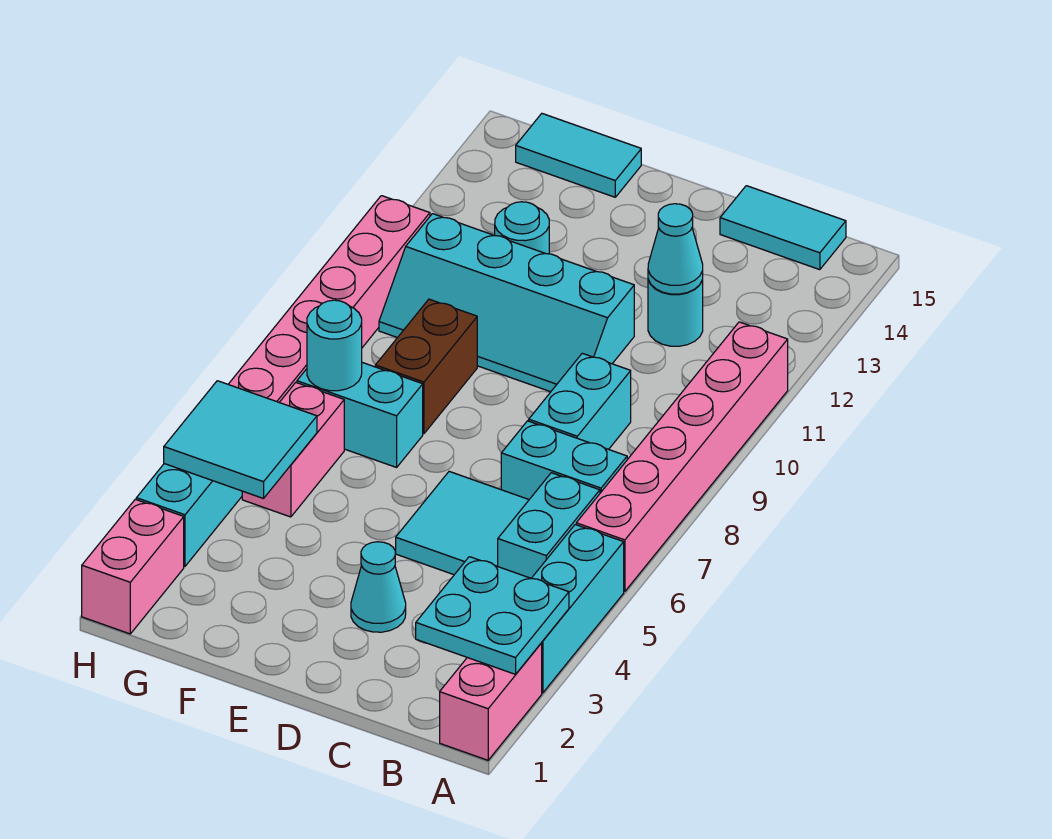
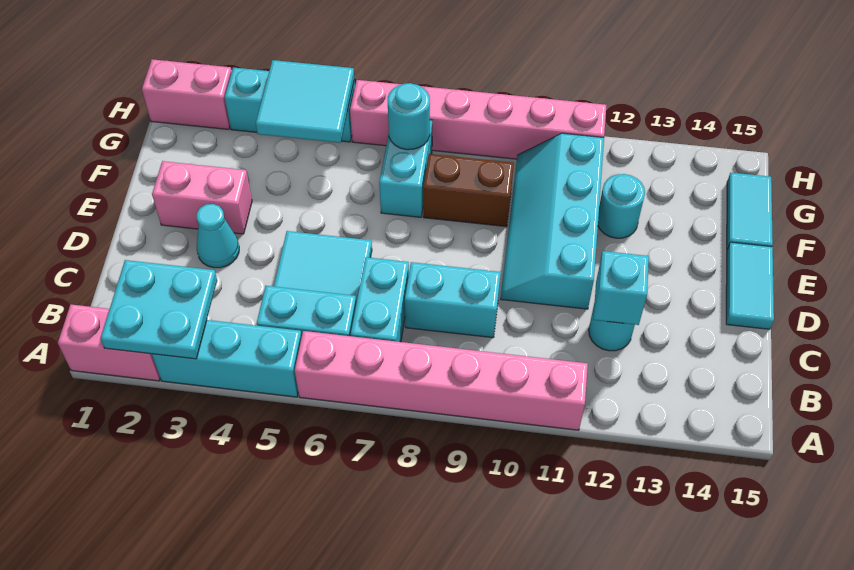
cyan tile B15:C15 level 1 -> cyan tile D15:E15 level 1
cyan cone C12 level 2 -> cyan brick C12 level 2
pink brick G5:G6 level 1 -> pink brick E2:E3 level 1

